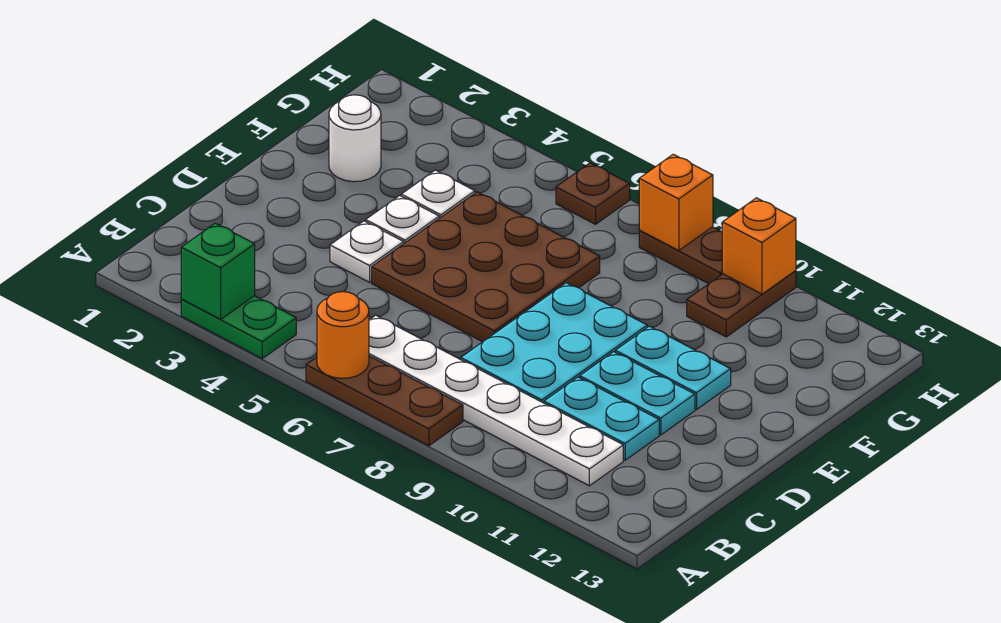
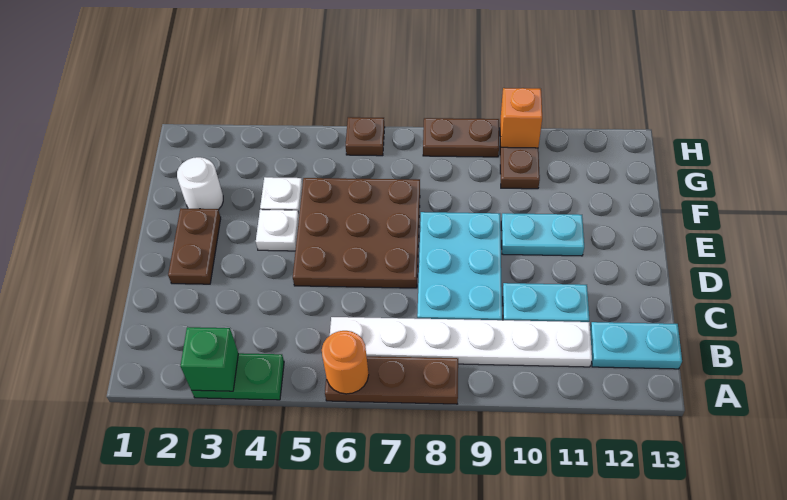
none -> brown plate D2:E2 level 1
white plate D4 level 1 -> none
cyan plate D10:D11 level 1 -> cyan plate B12:B13 level 1
orange brick H8 level 2 -> none

